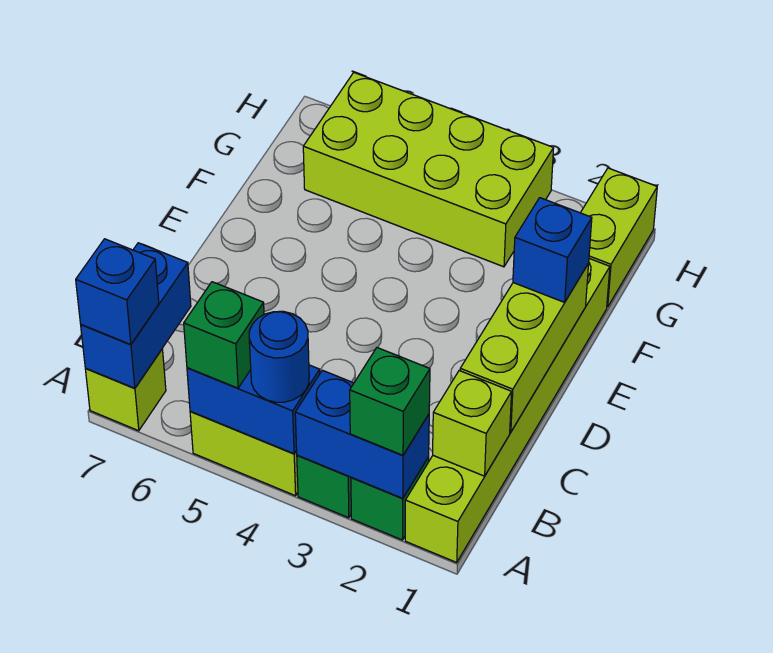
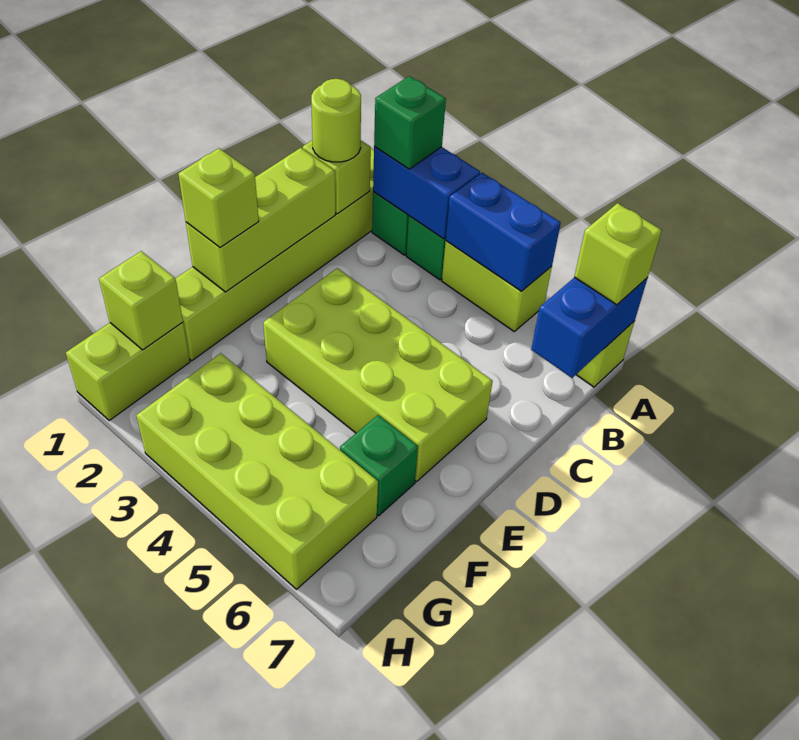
blue round brick A4 level 3 -> none
green brick A5 level 3 -> green brick F6 level 1
blue brick A7 level 3 -> lime brick A7 level 3
none -> lime round brick B1 level 3
none -> lime brick D3:E6 level 1
blue brick E1 level 3 -> lime brick E1 level 3
none -> lime brick G1 level 2

